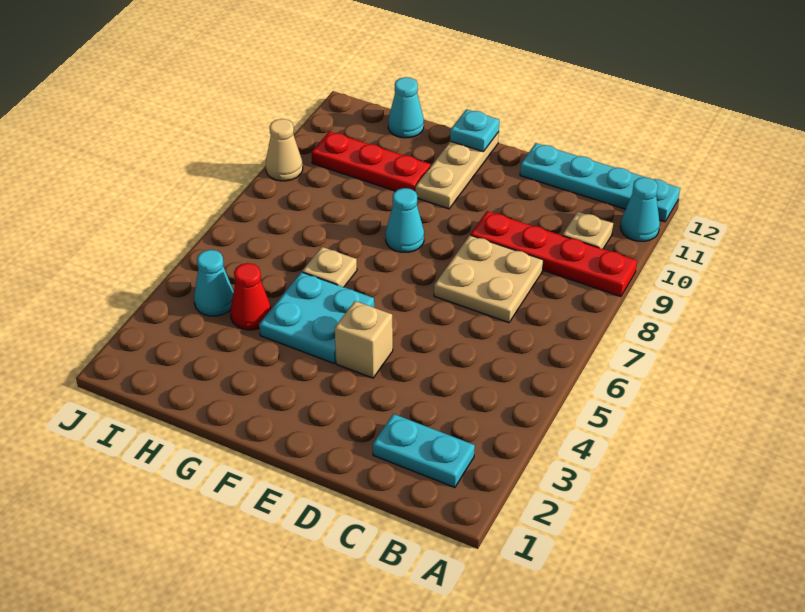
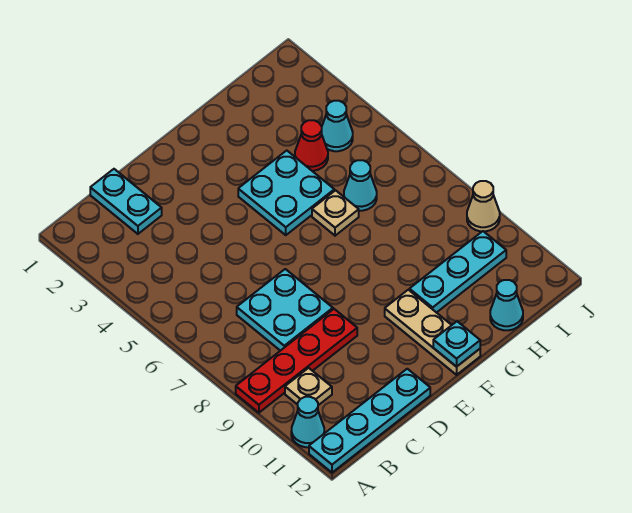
cyan plate B2:C2 level 1 -> cyan plate C1:C2 level 1
tan plate C7:D8 level 1 -> cyan plate C7:D8 level 1
tan brick E4 level 1 -> none
cyan cone F8 level 1 -> cyan cone H6 level 1
red plate G10:I10 level 1 -> cyan plate G10:I10 level 1

